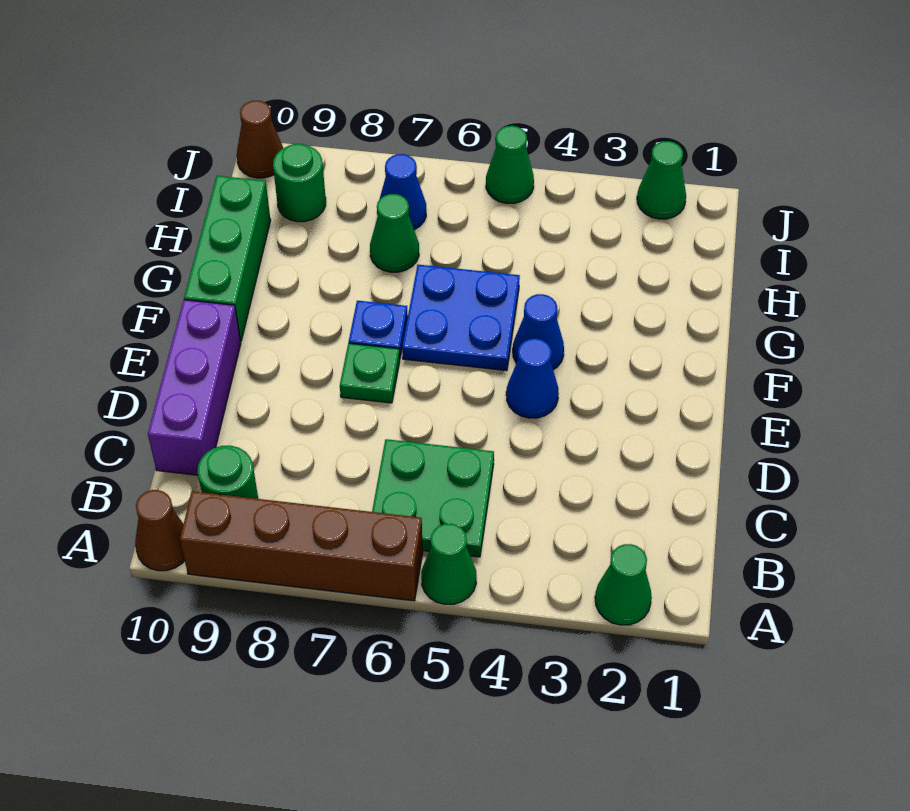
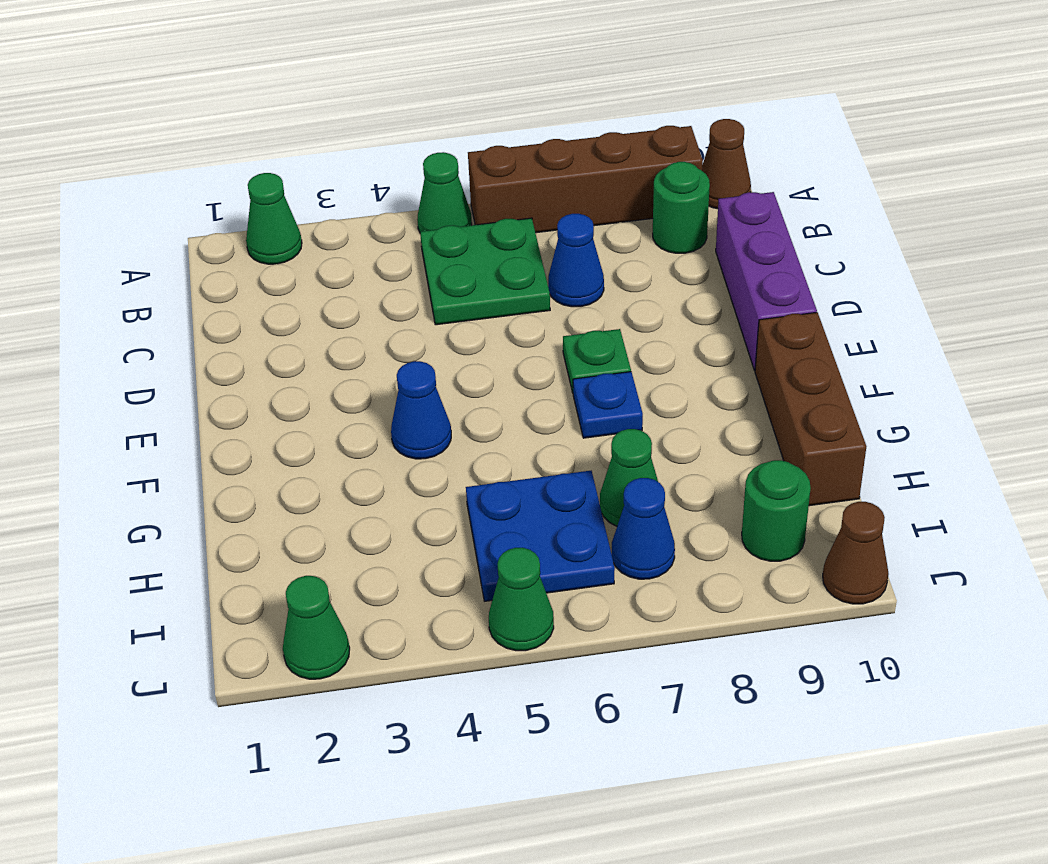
blue cone E4 level 1 -> blue cone C7 level 1
blue plate F5:G6 level 1 -> blue plate H5:I6 level 1
green brick F10:H10 level 1 -> brown brick F10:H10 level 1

